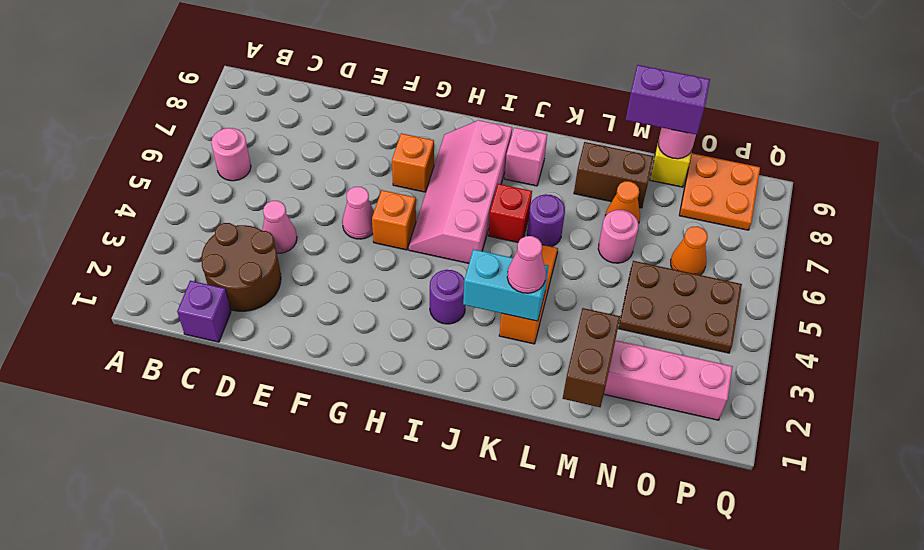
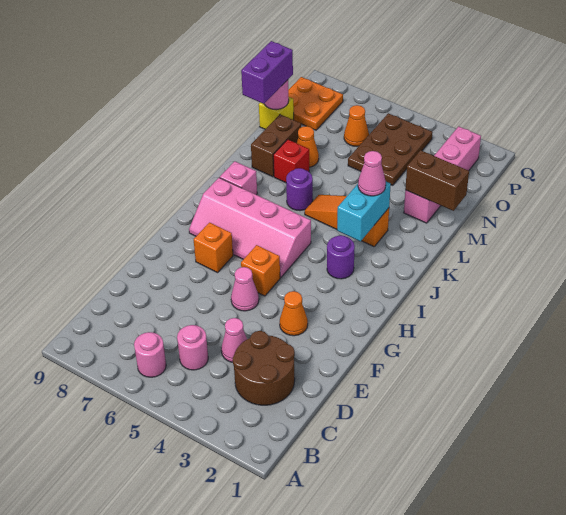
purple brick C1 level 1 -> none
none -> orange cone F3 level 1
red brick J6 level 1 -> red brick L7 level 1
pink round brick M6 level 1 -> pink round brick C5 level 1

